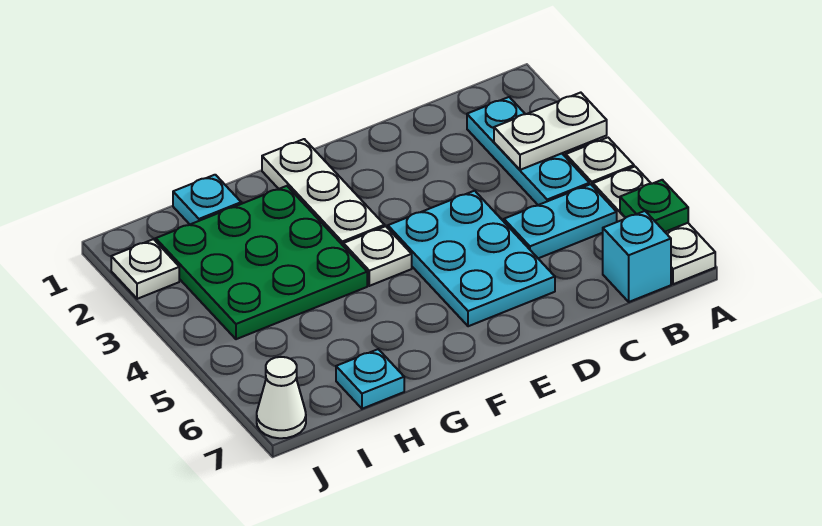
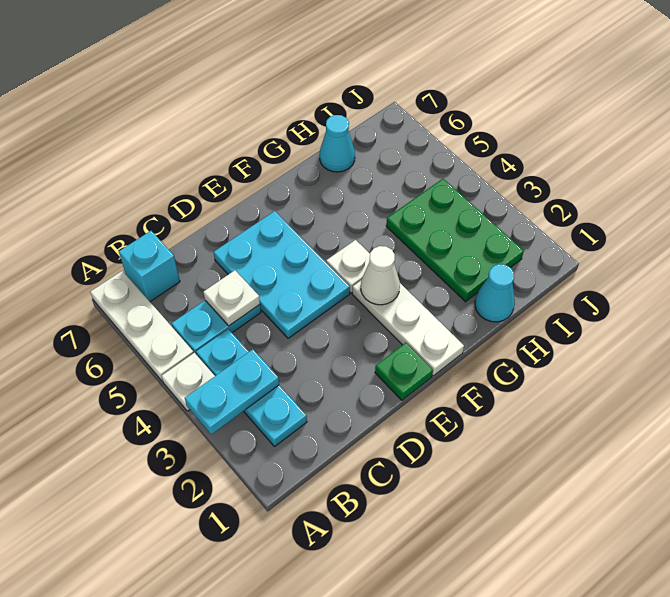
white plate A3:B3 level 2 -> cyan plate A3:B3 level 2
green plate A6 level 2 -> green plate E1 level 1
green plate G2:I4 level 1 -> green plate H2:I4 level 1
cyan plate H1 level 1 -> cyan cone H1 level 1
cyan plate H7 level 1 -> cyan cone H7 level 1
white plate J2 level 1 -> white plate C5 level 2
white cone J7 level 1 -> white cone F3 level 2

